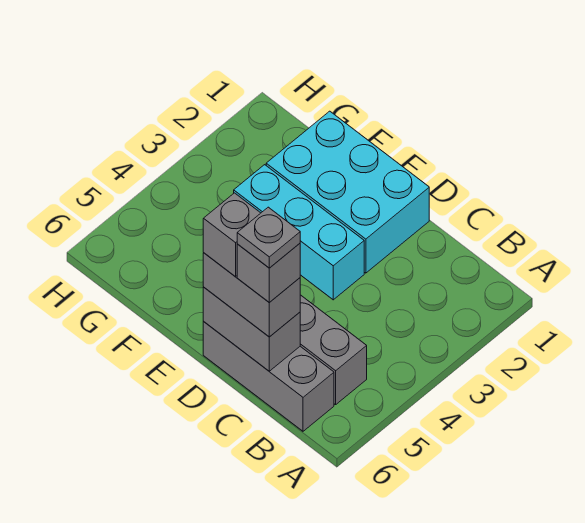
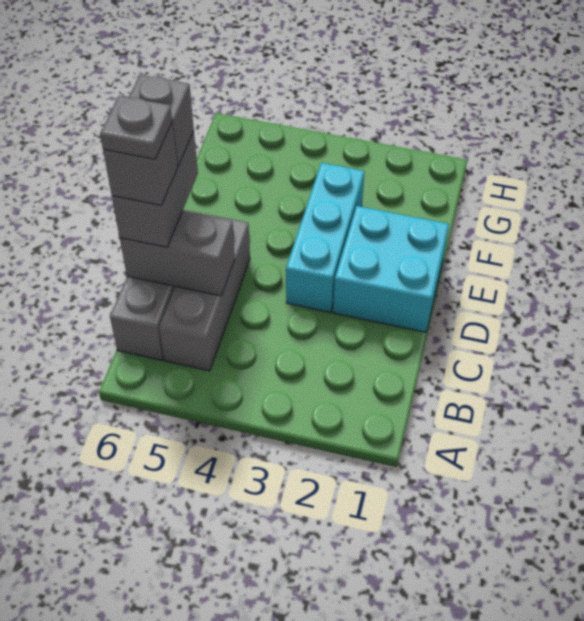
grey brick C6:D6 level 2 -> grey brick C5:C6 level 2
cyan brick D1:F2 level 1 -> cyan brick D1:E2 level 1

